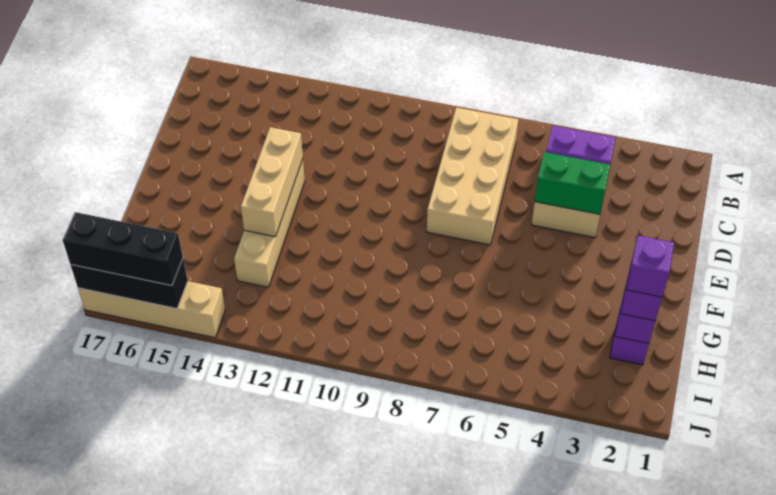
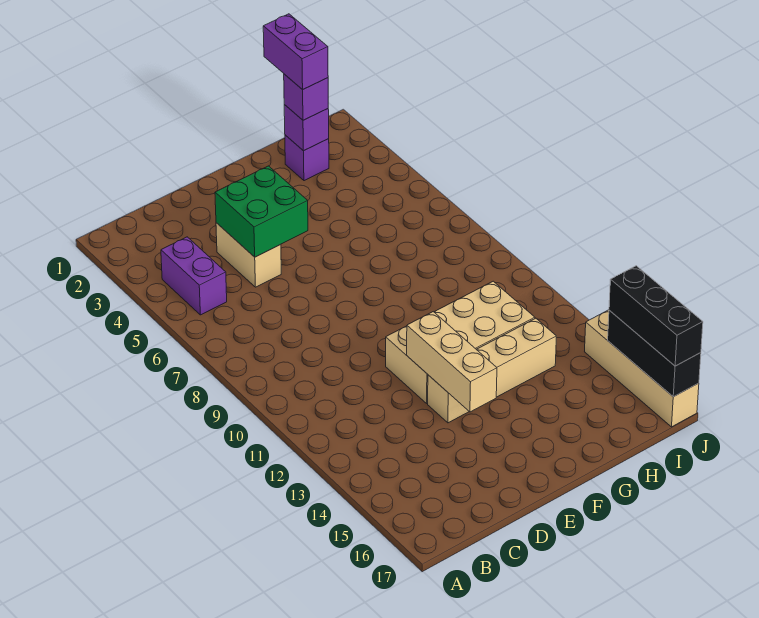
tan brick B7:E8 level 1 -> tan brick E11:H12 level 1
green brick D4:D5 level 2 -> green brick D4:E5 level 2
tan brick E13:G13 level 2 -> tan brick E12:E14 level 2
purple brick H2 level 4 -> purple brick H1:H2 level 4

